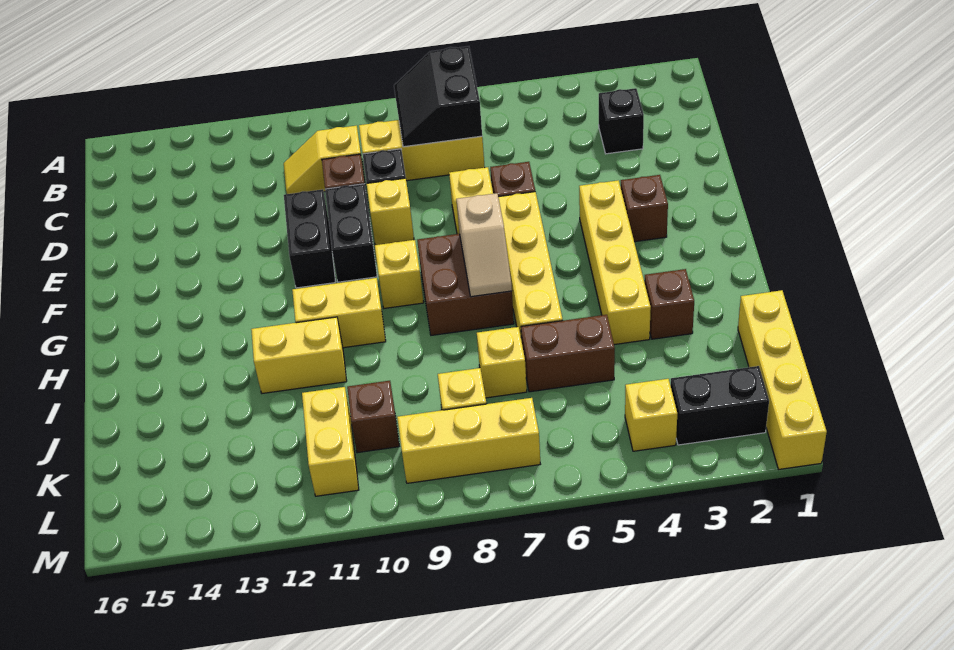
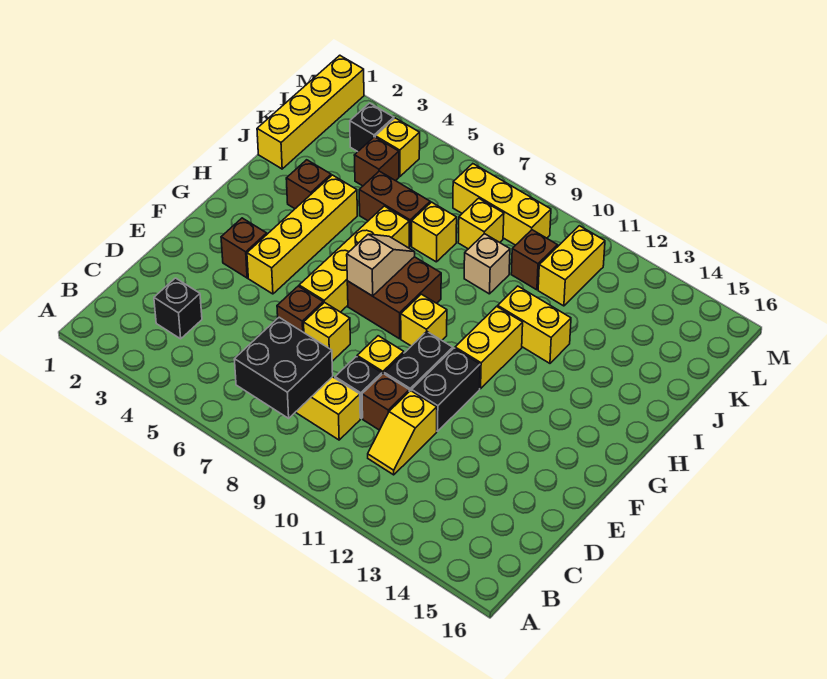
black slope B7:C8 level 2 top 7 -> black brick B7:C8 level 2
yellow slope C10:C11 level 1 top 10 -> yellow slope C11:D11 level 1 top D
yellow brick H10:H11 level 1 -> yellow brick G11:H11 level 1
none -> tan brick J9 level 1
none -> brown brick K4 level 1
black brick L2:L3 level 1 -> black brick L3 level 1

